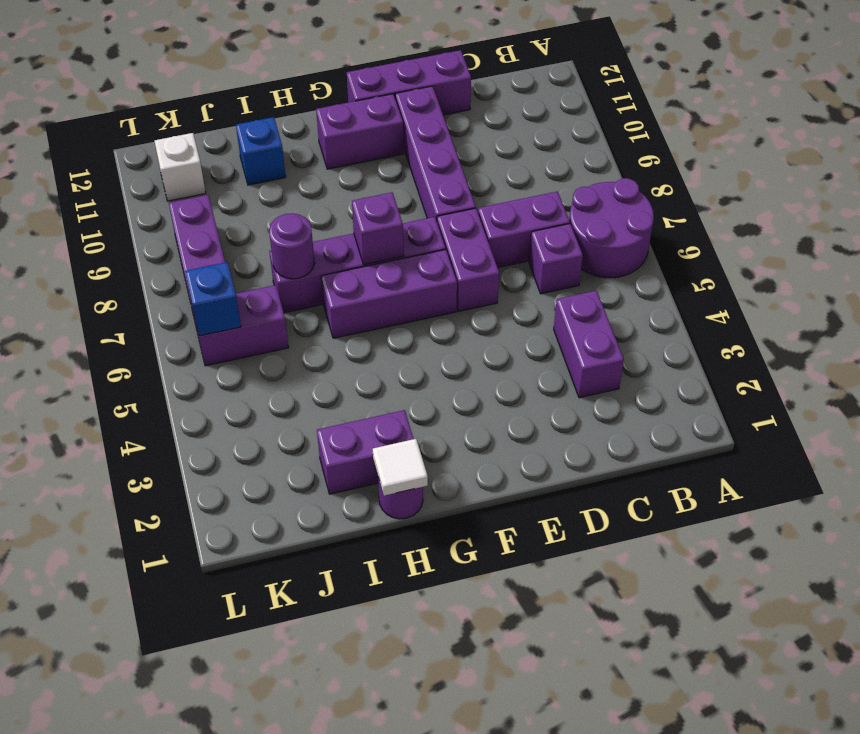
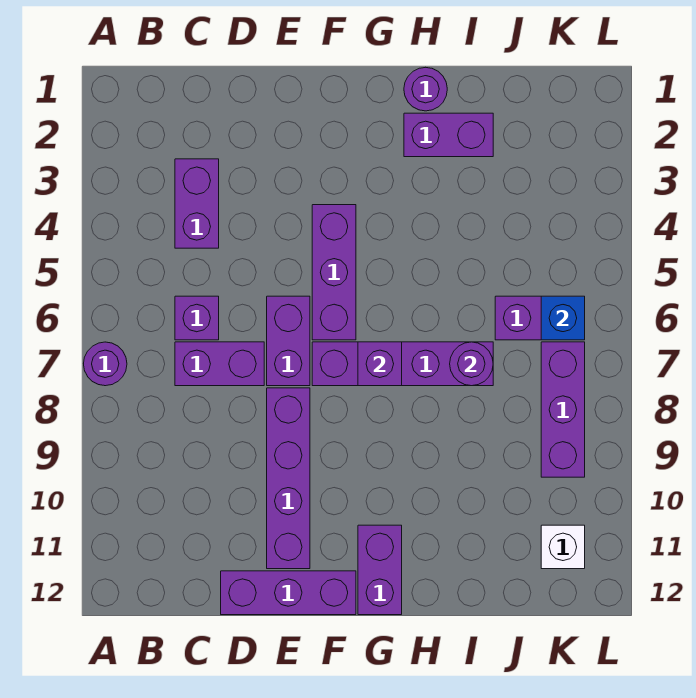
purple round brick A6:B7 level 1 -> purple round brick A7 level 1
purple brick F6:H6 level 1 -> purple brick F4:F6 level 1
purple brick F11:G11 level 1 -> purple brick G11:G12 level 1
white tile H1 level 2 -> none
blue brick I11 level 1 -> none

